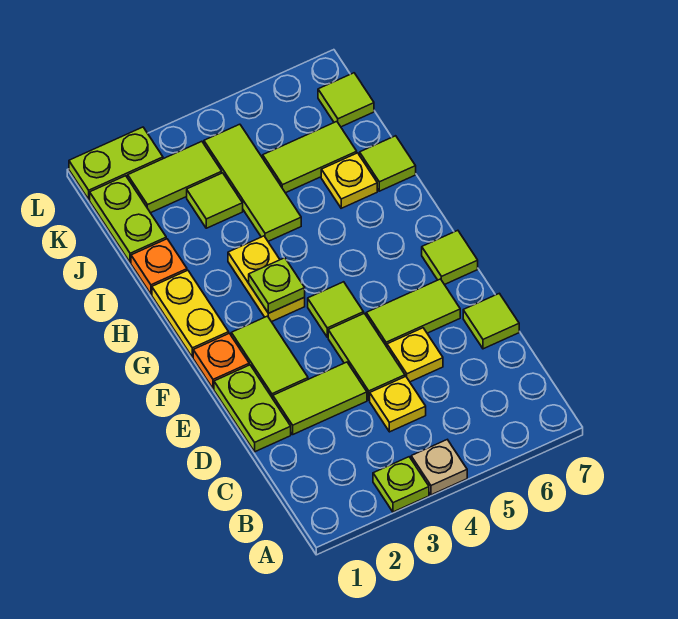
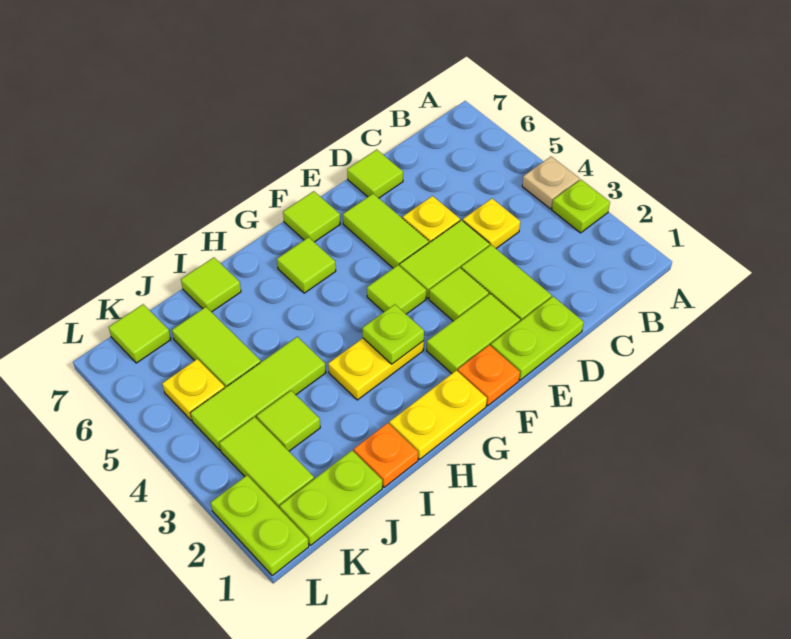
none -> lime tile E3 level 1
none -> lime tile G6 level 1
yellow plate I6 level 1 -> yellow plate K5 level 1

